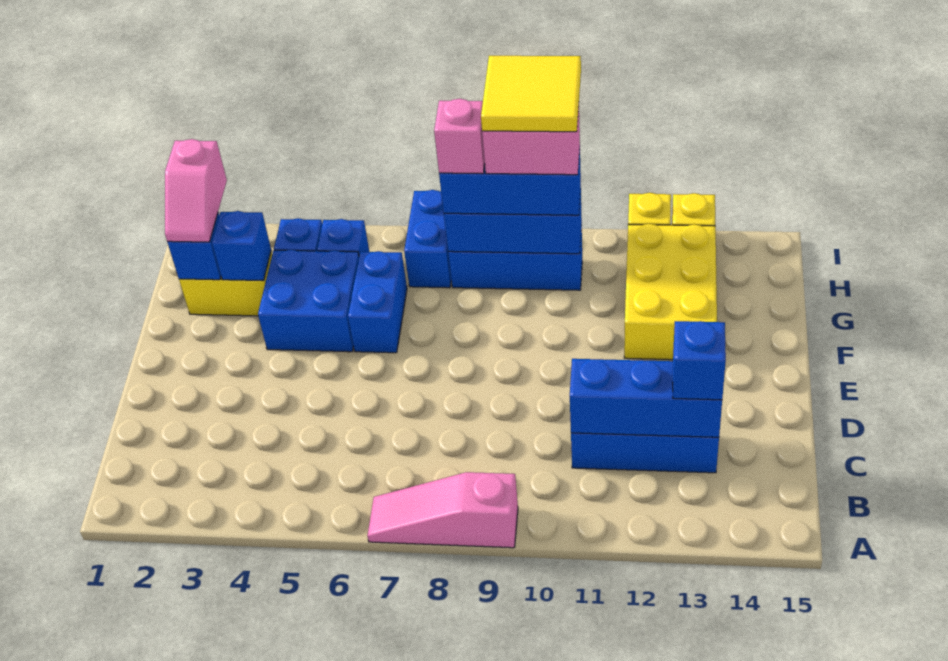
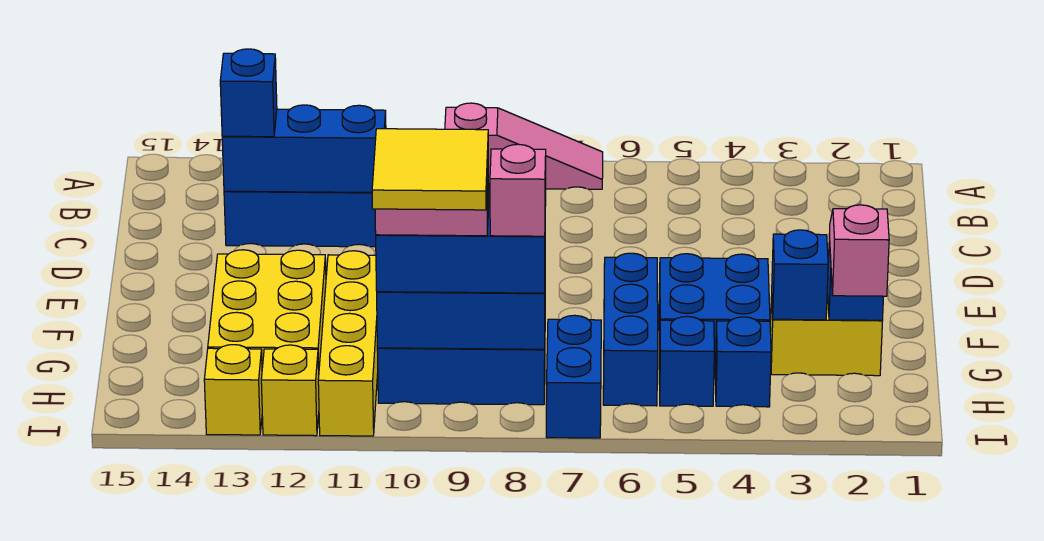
blue brick F6:G6 level 1 -> blue brick F6:H6 level 1
none -> yellow brick F11:I11 level 1

